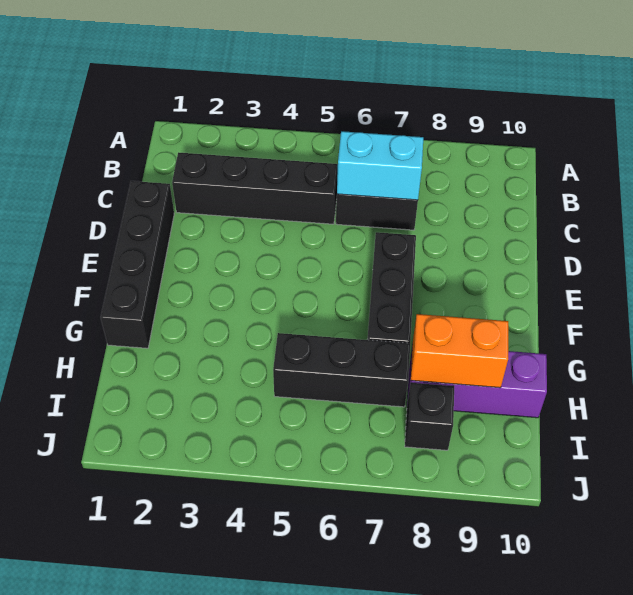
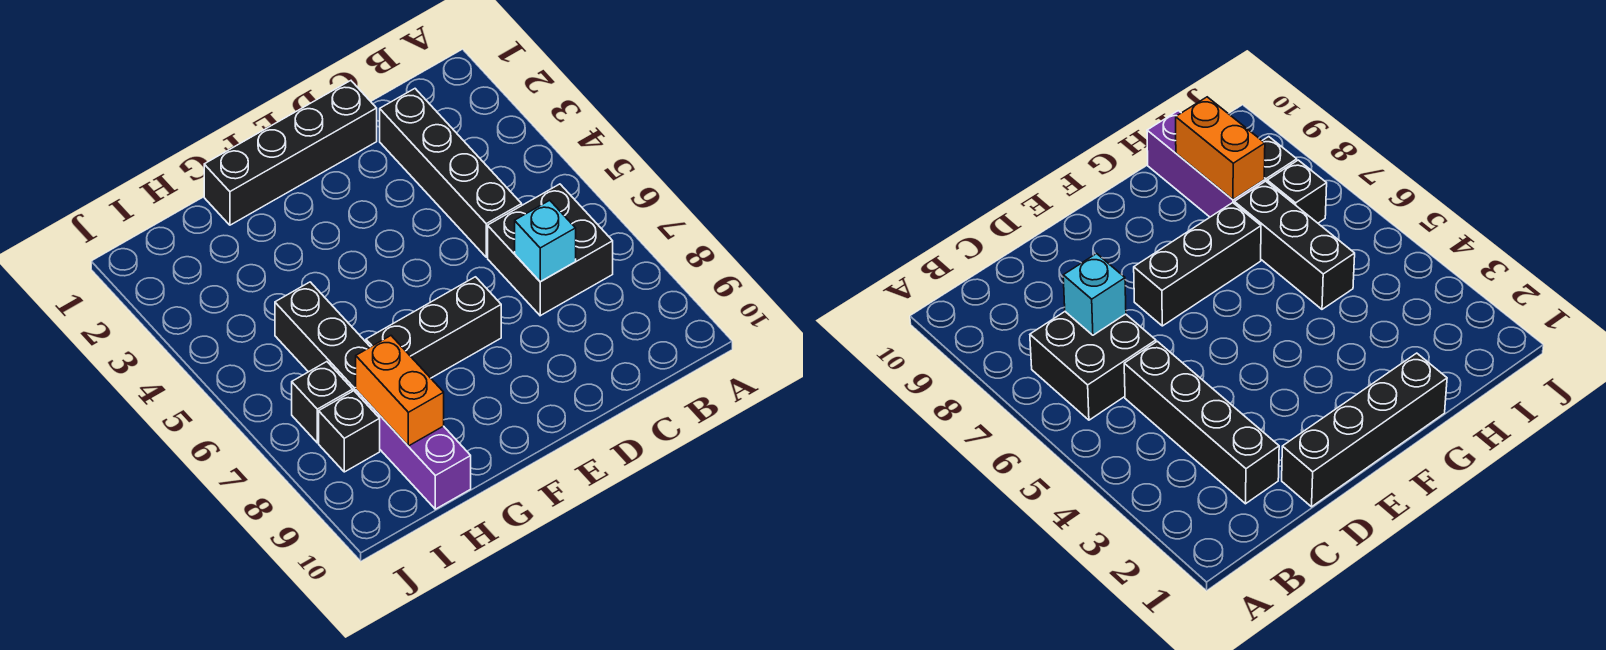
cyan brick C6:C7 level 2 -> cyan brick C7 level 2
none -> black brick I7 level 1

